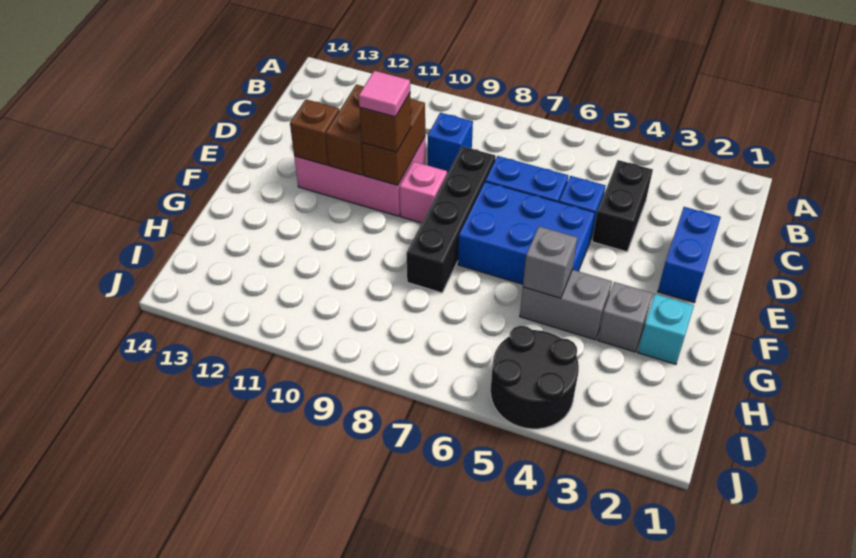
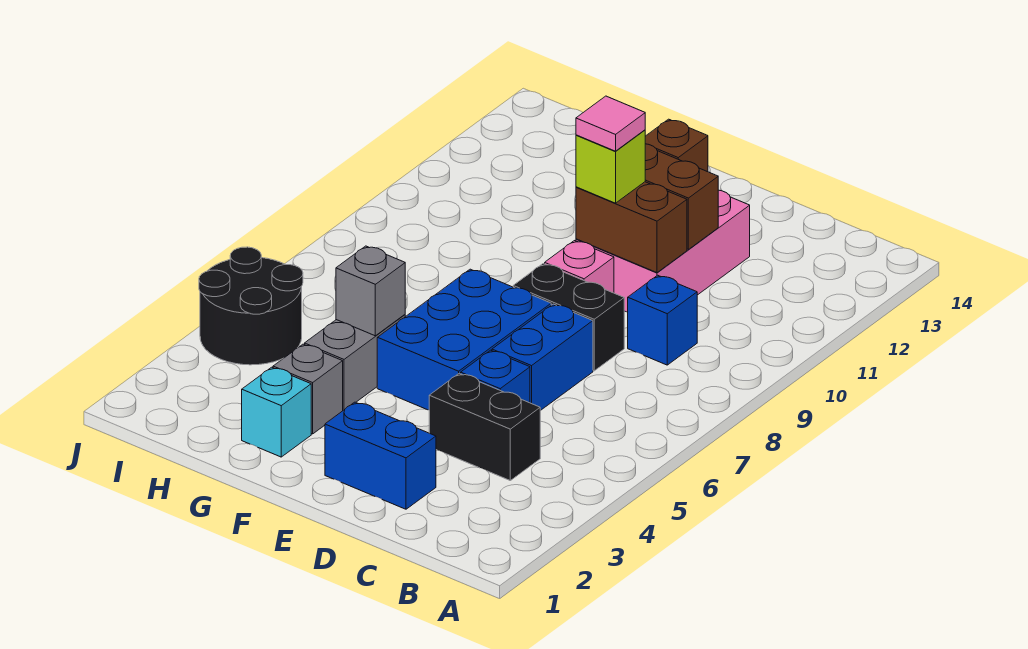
black brick D8:G8 level 1 -> black brick D8:E8 level 1
brown brick E10 level 3 -> lime brick E10 level 3

